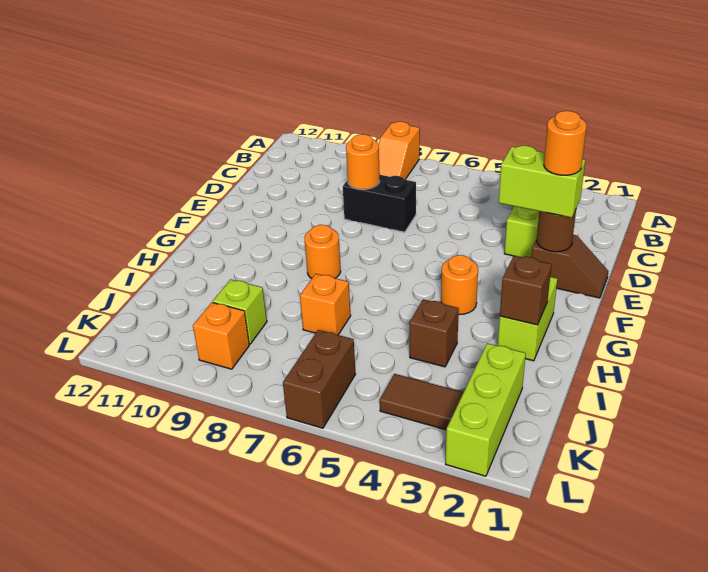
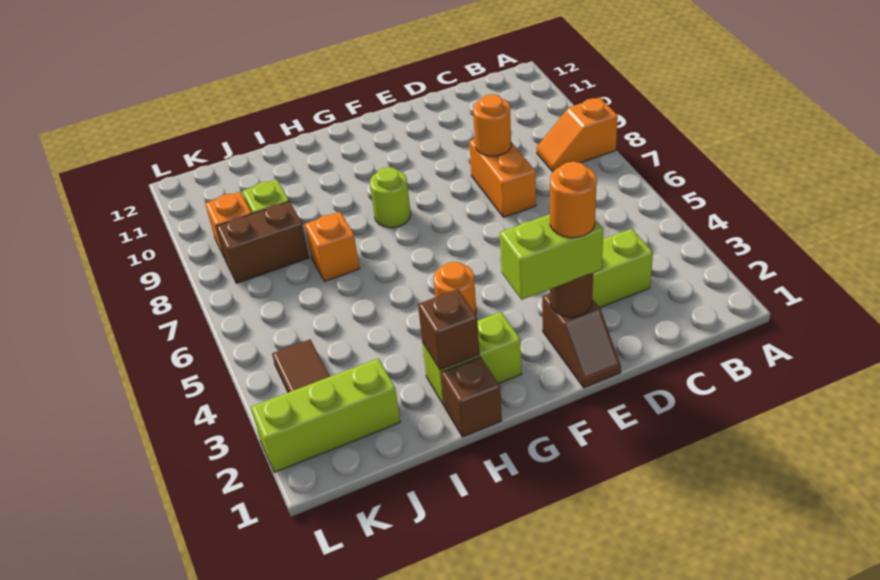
black brick D7:D8 level 1 -> orange brick D7:D8 level 1
lime brick E2:E3 level 3 -> lime brick E2:F2 level 3
orange round brick G8 level 1 -> lime round brick G8 level 1
brown brick I4 level 1 -> brown brick H1 level 1
brown brick K6:L6 level 1 -> brown brick J8:K8 level 1

